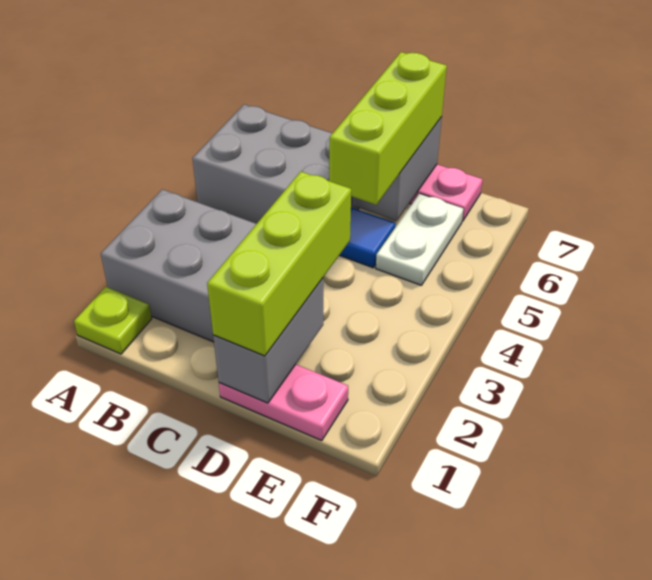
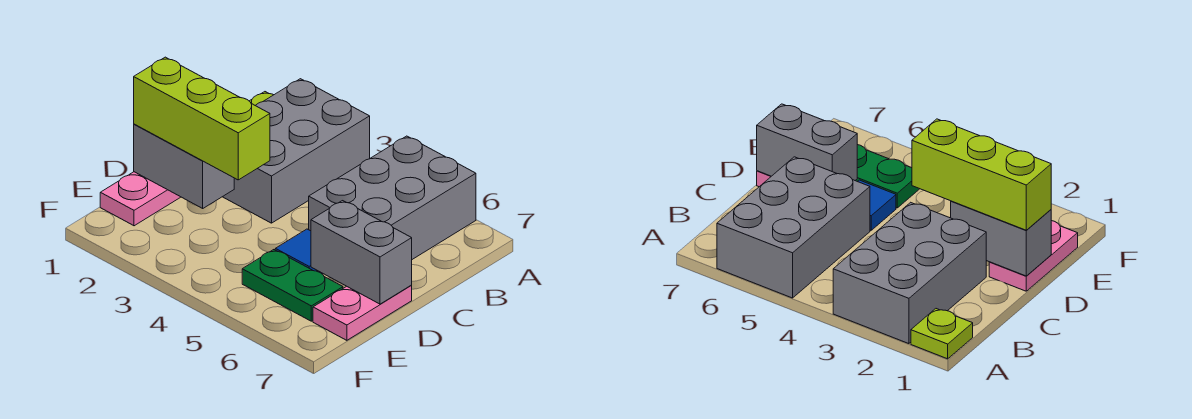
lime brick D5:D7 level 3 -> none
white plate E5:E6 level 1 -> green plate E5:E6 level 1

